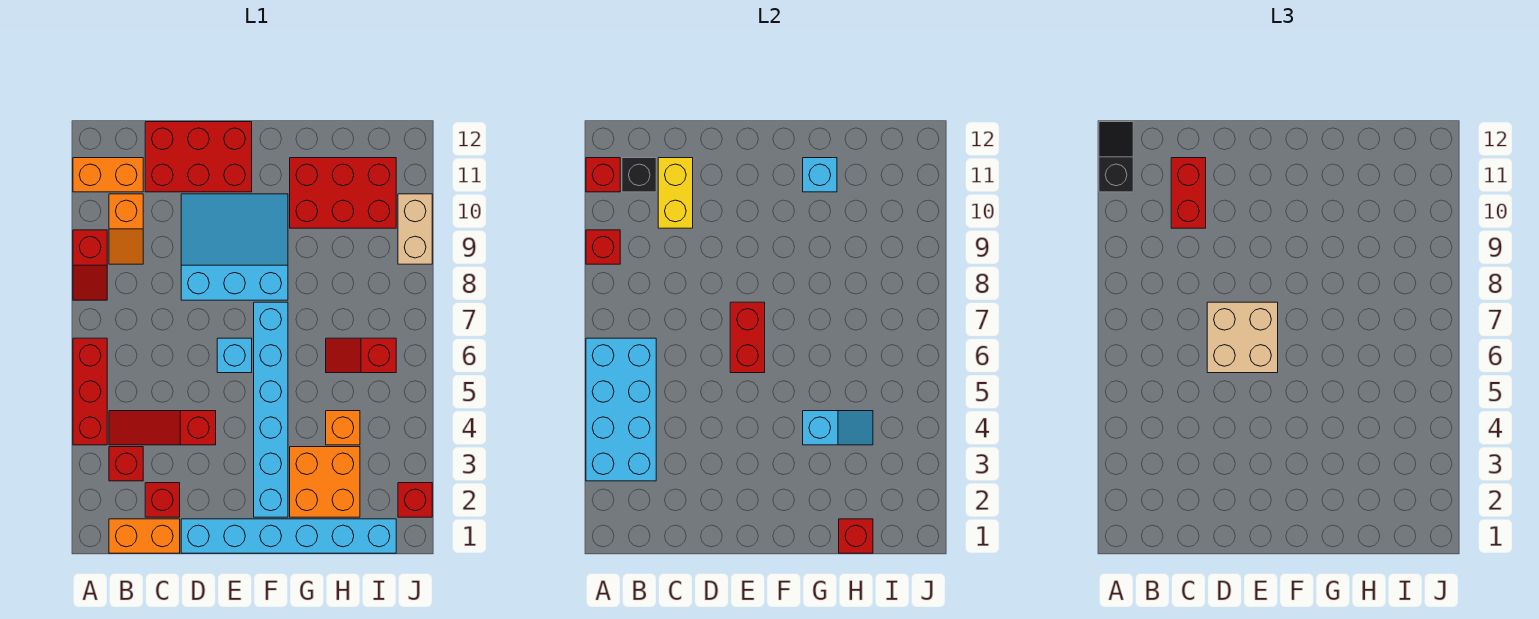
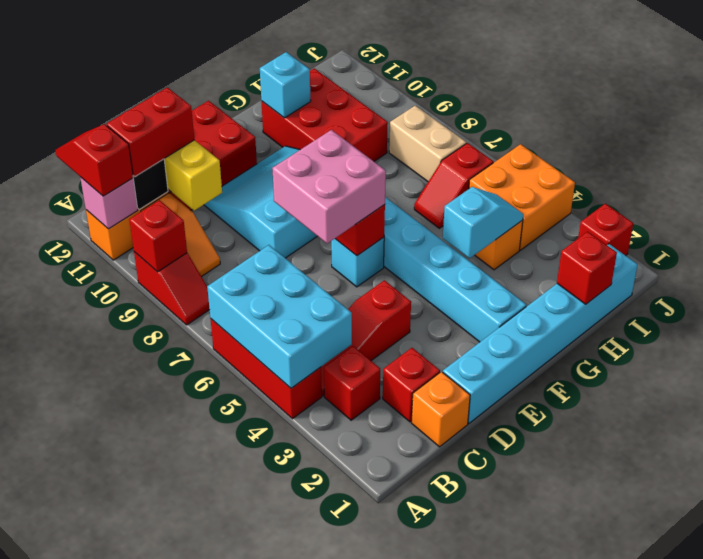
cyan brick A3:B6 level 2 -> cyan brick A4:B6 level 2
red brick A11 level 2 -> pink brick A11 level 2
black slope A11:A12 level 3 top 11 -> red slope A11:A12 level 3 top 11
orange brick B1:C1 level 1 -> orange brick C1 level 1
red brick C10:C11 level 3 -> red brick B11:C11 level 3
tan brick D6:E7 level 3 -> pink brick D6:E7 level 3
orange brick G2:H3 level 1 -> orange brick I4:J5 level 1
red brick G10:I11 level 1 -> red brick G9:H11 level 1
tan brick J9:J10 level 1 -> tan brick I7:I8 level 1

